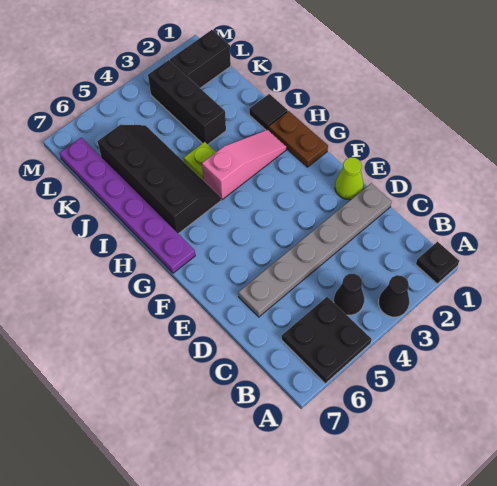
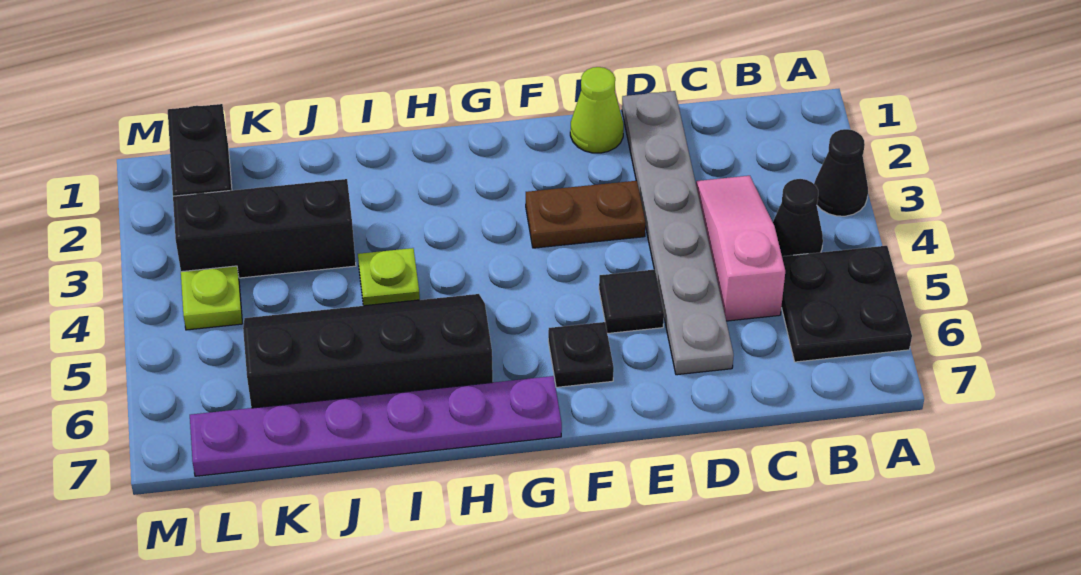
black plate A1 level 1 -> black plate F6 level 1
brown plate G1:H1 level 1 -> brown plate E3:F3 level 1
pink slope H2:H4 level 1 top 4 -> pink slope C3:C5 level 1 top 5
black tile I1 level 1 -> black tile E5 level 1
none -> lime plate L4 level 1

